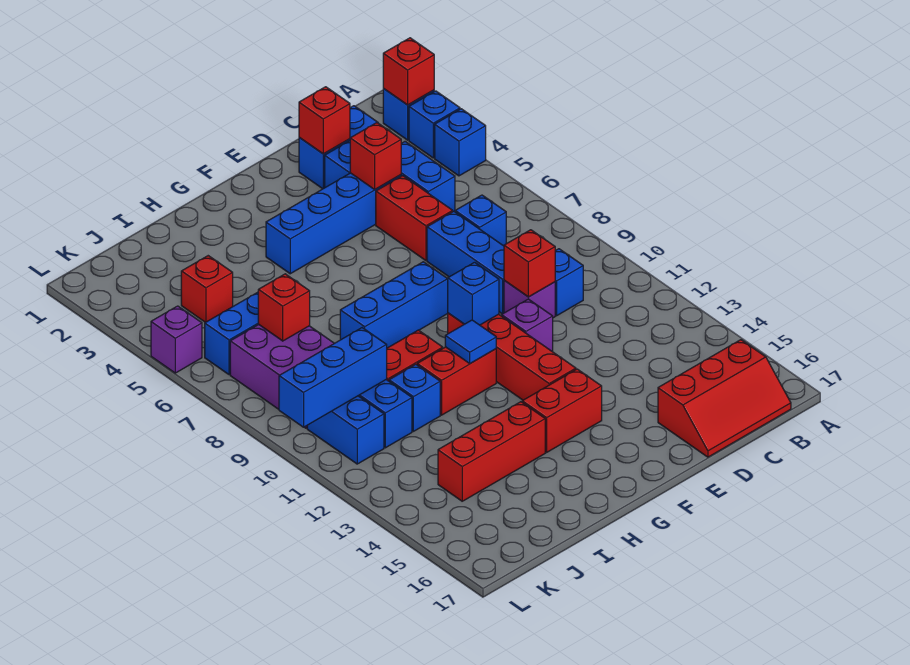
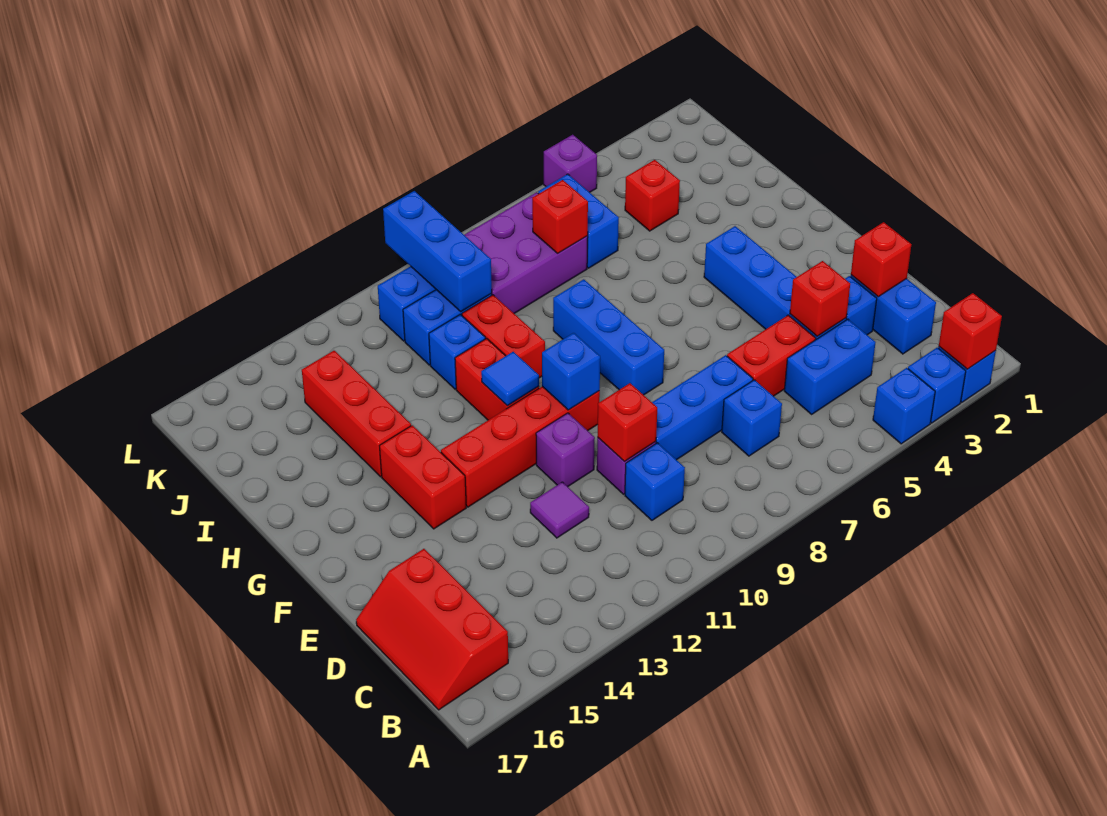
none -> purple tile D12 level 1

